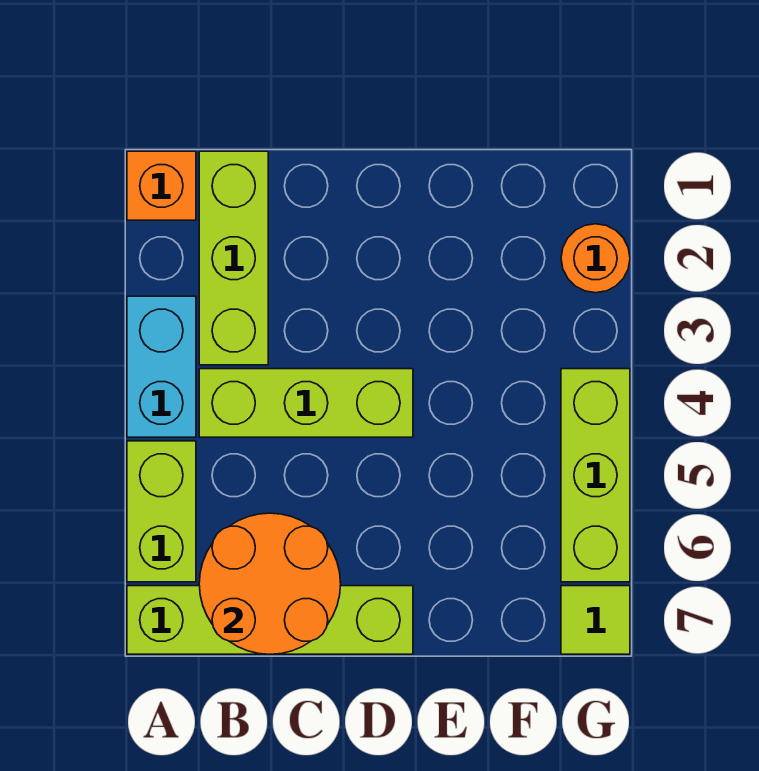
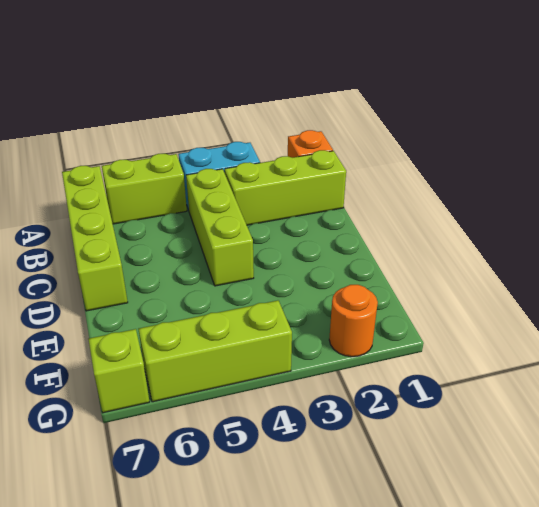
orange round brick B6:C7 level 2 -> none
lime tile G7 level 1 -> lime brick G7 level 1

